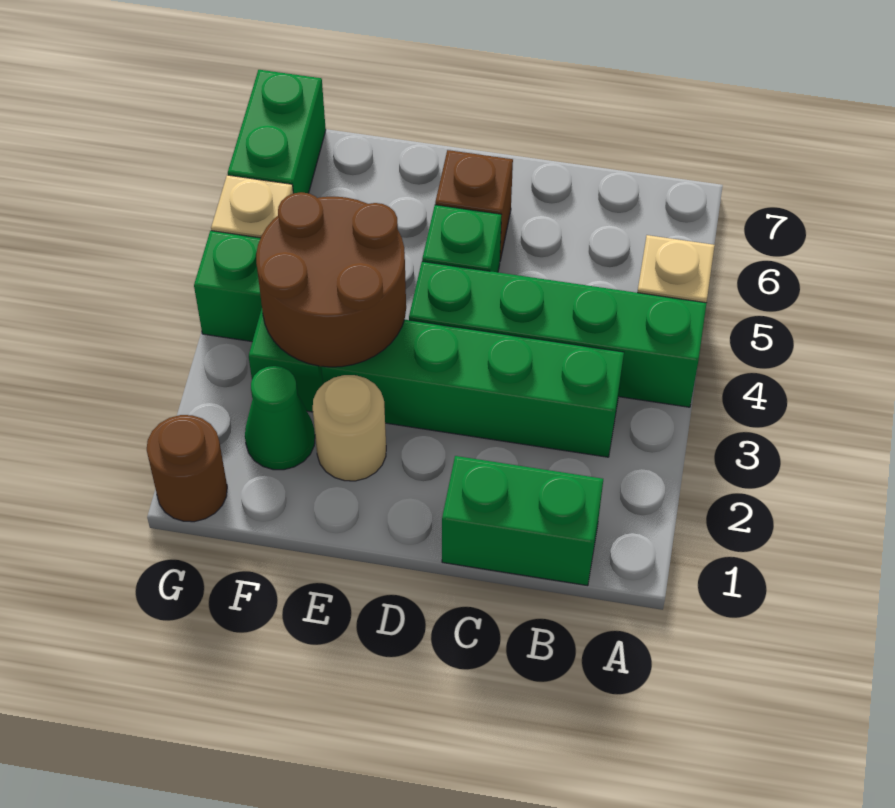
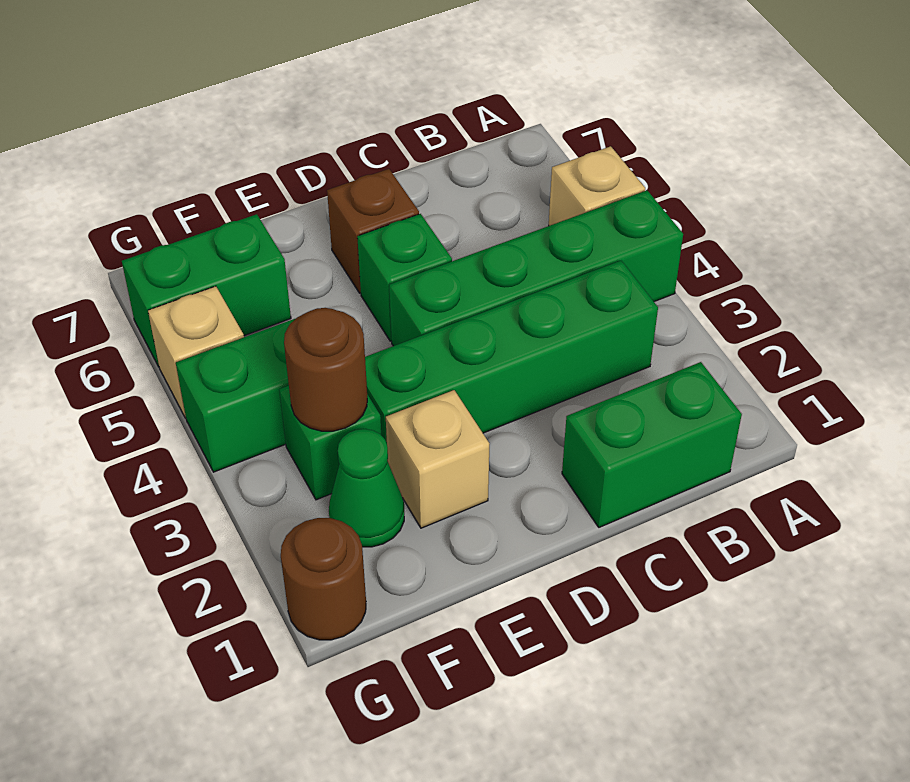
tan round brick E2 level 1 -> tan brick E2 level 1
brown round brick E3:F4 level 2 -> brown round brick F3 level 2
green brick G6:G7 level 1 -> green brick F6:G6 level 1

